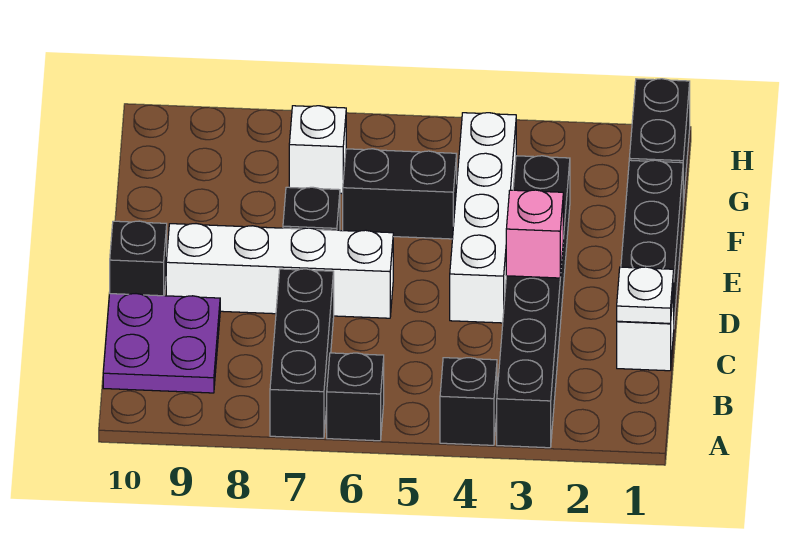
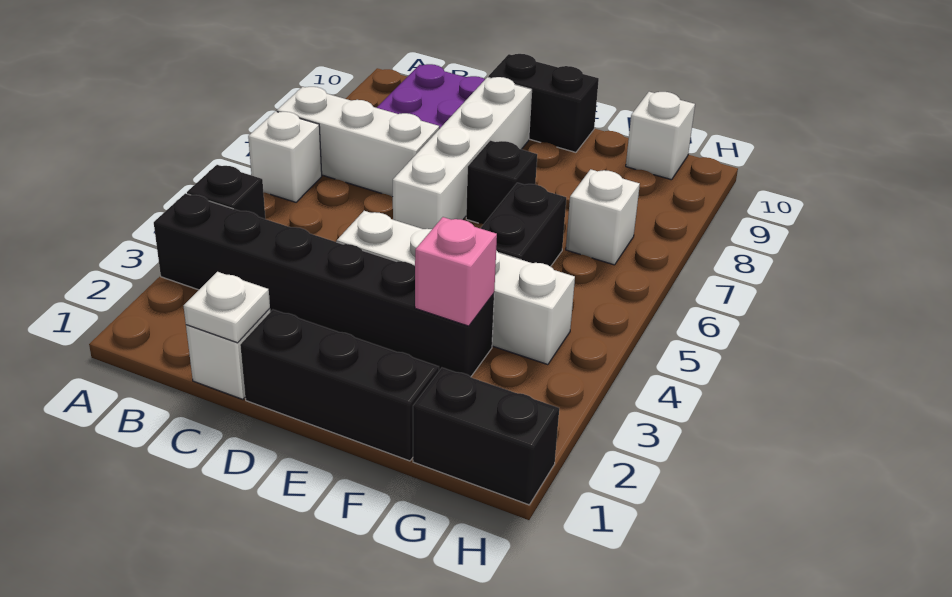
black brick A6 level 1 -> white brick A6 level 1
black brick A7:C7 level 1 -> white brick A7:C7 level 1
pink brick D3 level 2 -> pink brick F3 level 2
black brick D10 level 1 -> black brick D10:E10 level 1
none -> white brick G10 level 1

